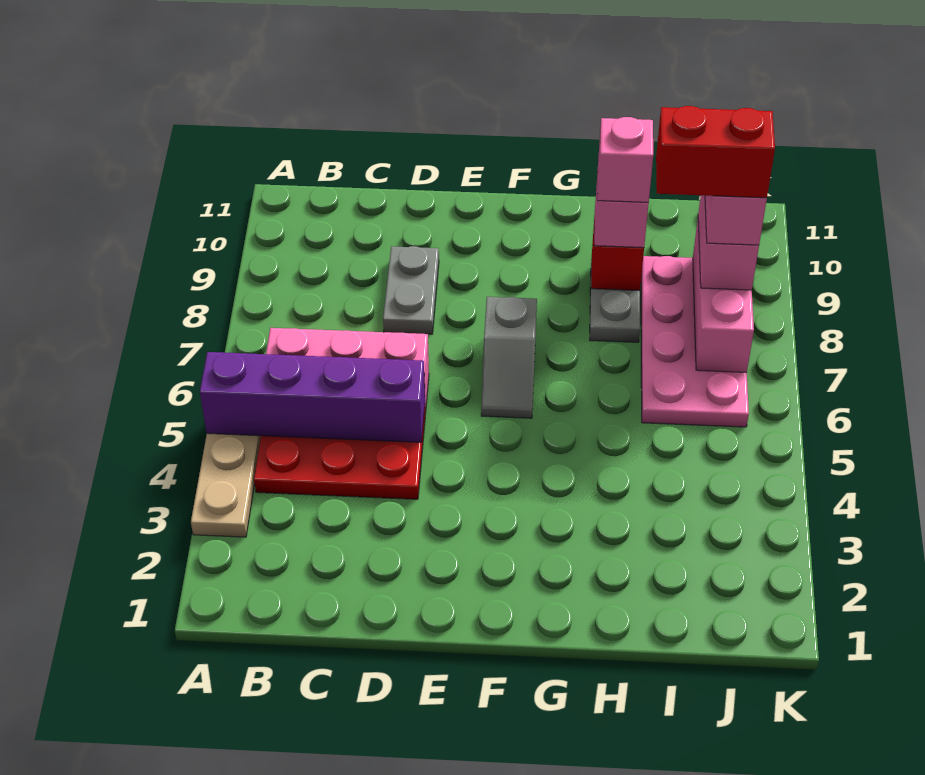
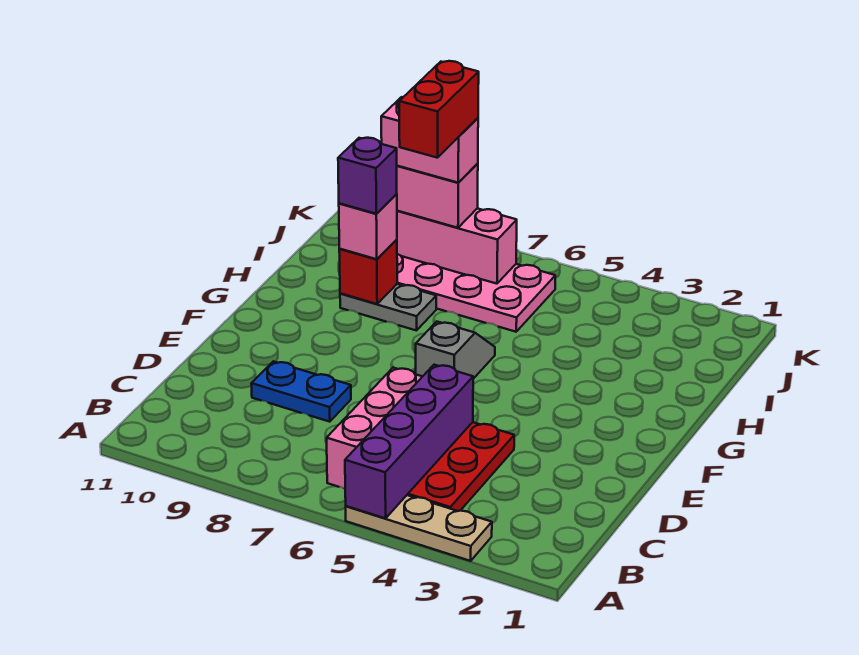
grey plate D8:D9 level 1 -> blue plate D8:D9 level 1
grey slope F6:F7 level 1 top 7 -> grey slope F6:G6 level 1 top F
pink brick H9 level 4 -> purple brick H9 level 4

